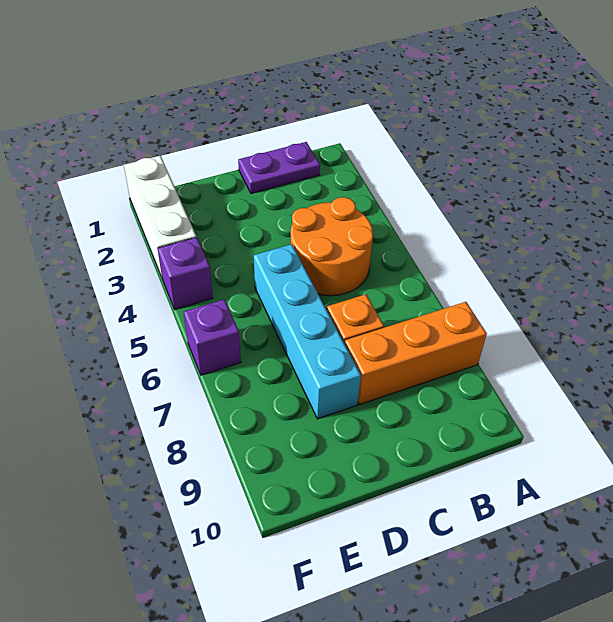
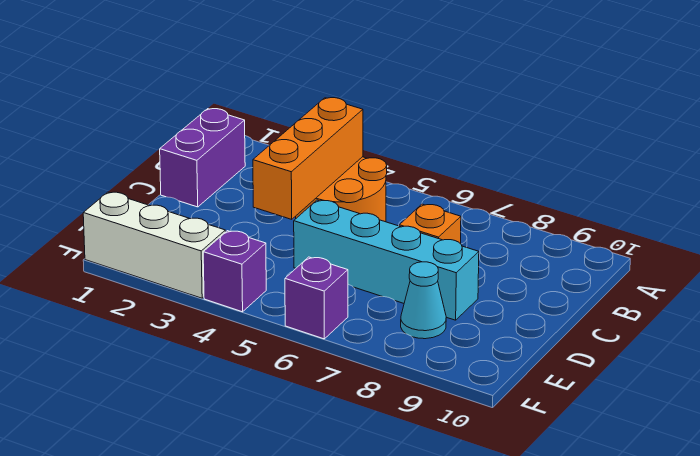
orange brick A8:C8 level 1 -> orange brick B4:D4 level 2
purple plate B1:C1 level 1 -> purple brick B1:C1 level 1
none -> cyan cone E8 level 1

